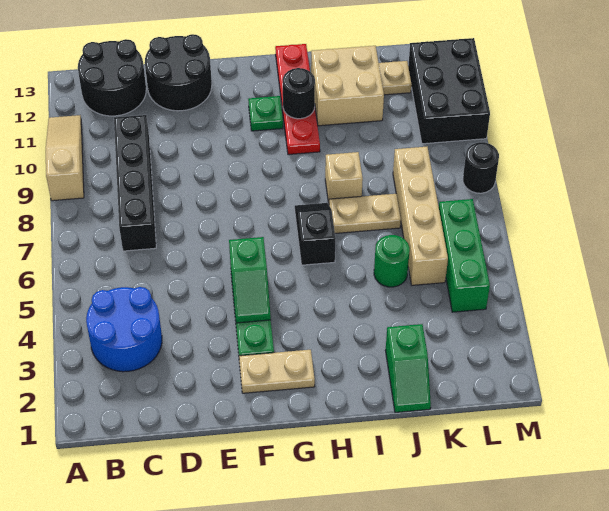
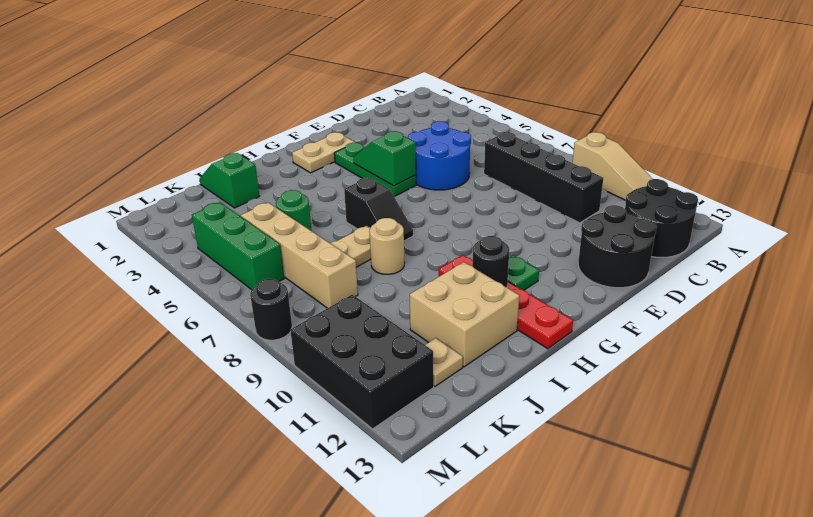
blue round brick B3:C4 level 1 -> blue round brick D5:E6 level 1
tan brick I8 level 1 -> tan round brick I8 level 1

